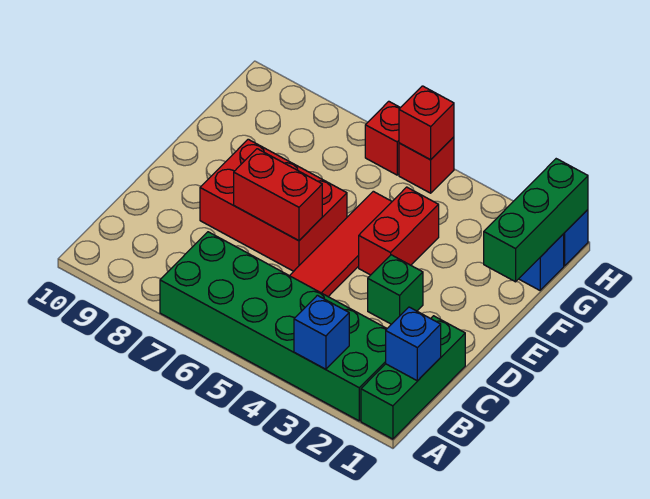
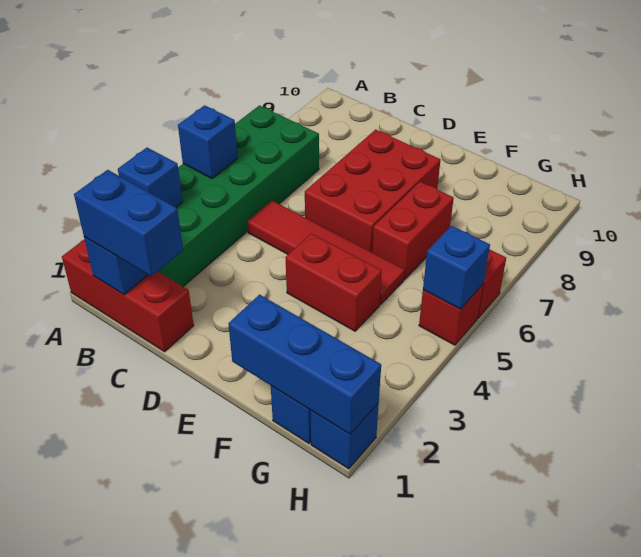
green brick A1:C1 level 1 -> red brick A1:C1 level 1
none -> blue brick A5 level 2
none -> blue brick B1:C1 level 3
green brick D3 level 1 -> none
red brick D6:D7 level 2 -> red brick F6:F7 level 1
green brick F1:H1 level 2 -> blue brick F1:H1 level 2
red brick H5 level 2 -> blue brick H5 level 2

